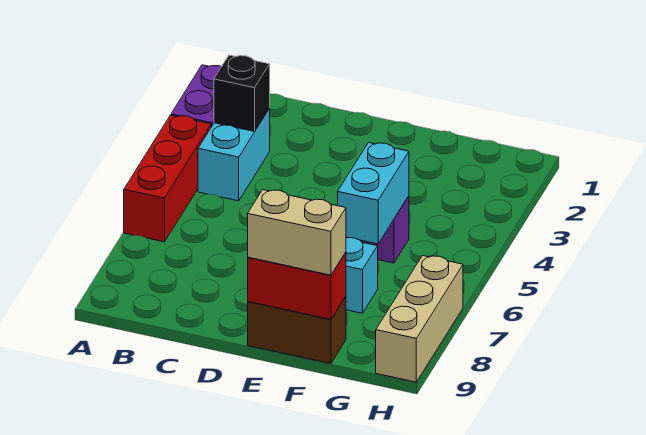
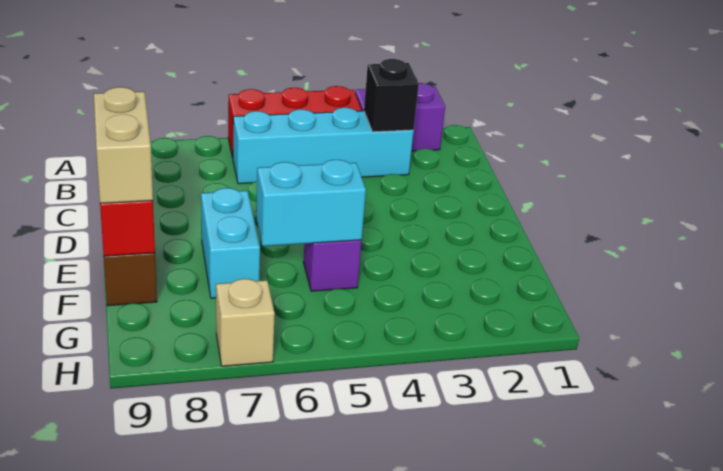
cyan brick B3:B4 level 1 -> cyan brick B3:B6 level 1
tan brick H7:H9 level 1 -> tan brick H7 level 1

